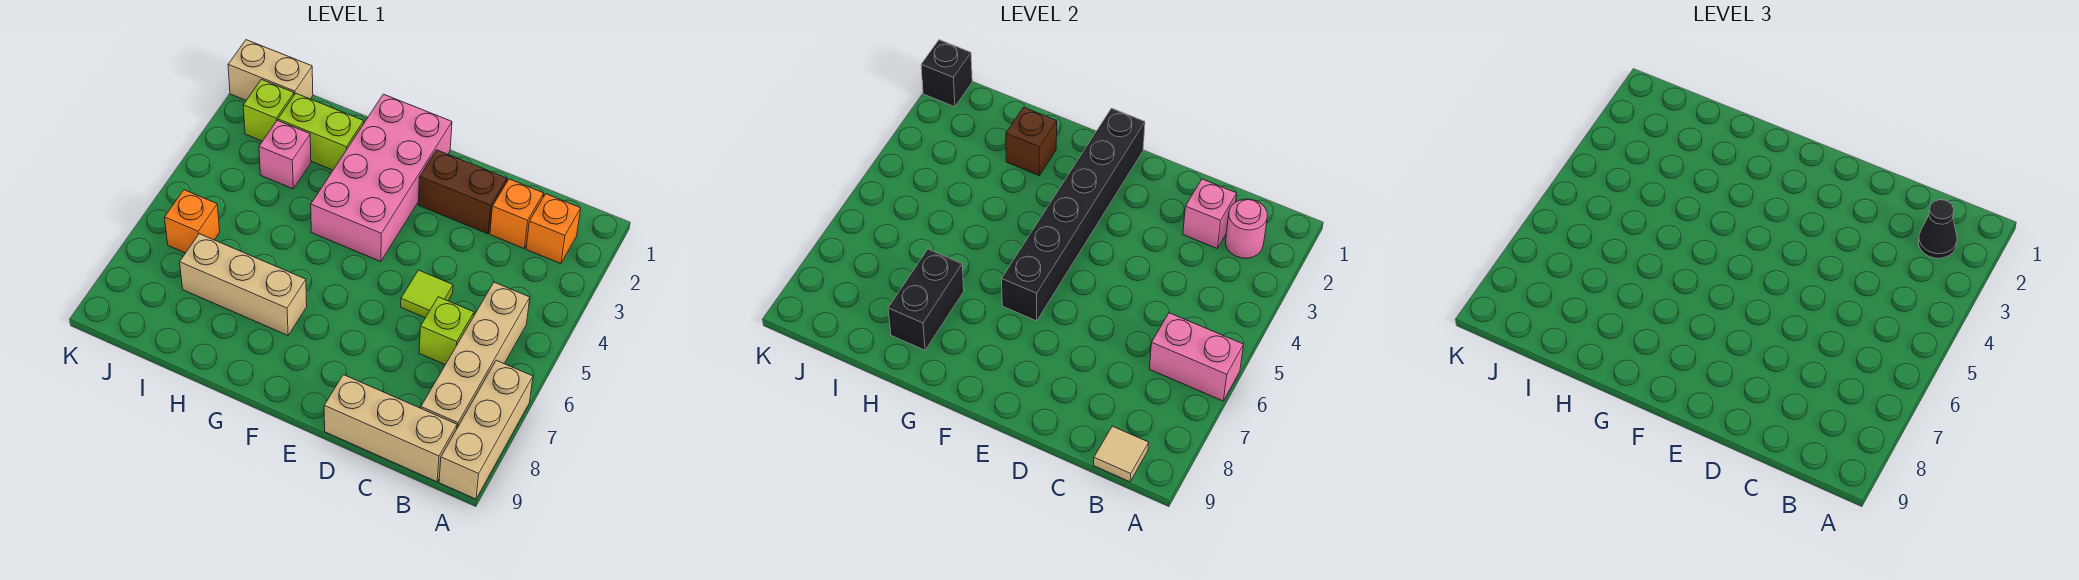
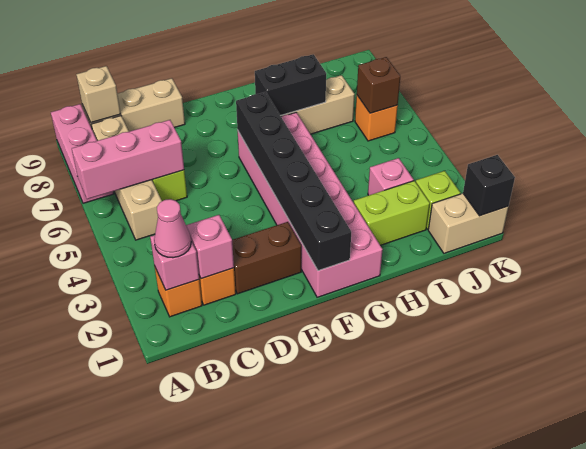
pink brick A6:B6 level 2 -> pink brick A6:C6 level 2
tan brick A7:A9 level 1 -> pink brick A7:A9 level 1
pink round brick B2 level 2 -> pink brick B2 level 2
black cone B2 level 3 -> pink cone B2 level 3
tan tile B9 level 2 -> tan brick B9 level 2
lime tile D5 level 1 -> none
pink brick F1:G4 level 1 -> pink brick F1:G6 level 1
brown brick H2 level 2 -> brown brick J6 level 2
black brick H7:H8 level 2 -> black brick G7:H7 level 2

